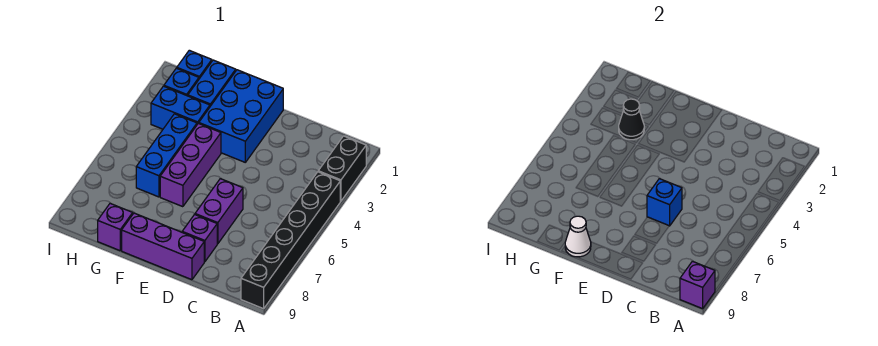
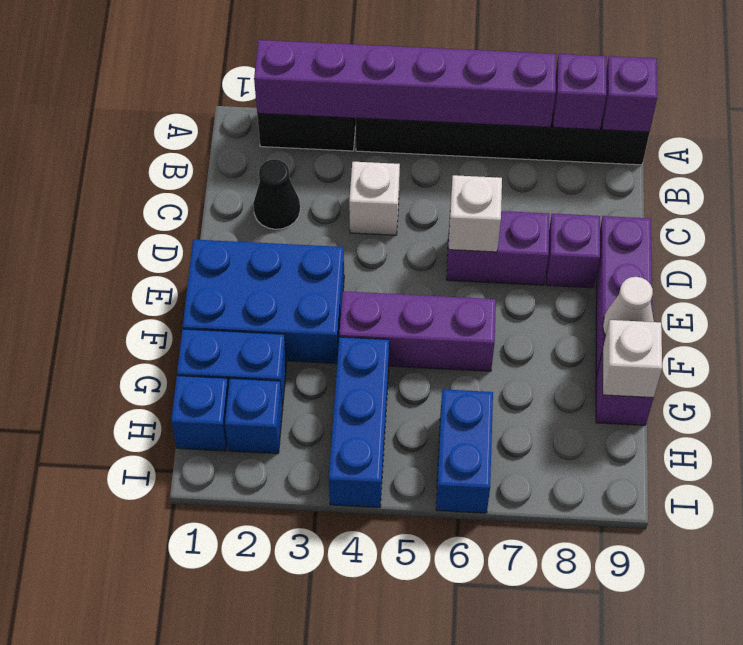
none -> purple brick A2:A7 level 2
none -> purple brick A8 level 2
none -> white brick C4 level 1
blue brick D6 level 2 -> white brick D6 level 2
blue brick G3:H3 level 1 -> blue brick H6:I6 level 1
black cone G3 level 2 -> black cone C2 level 1
blue brick G4:G6 level 1 -> blue brick G4:I4 level 1
none -> white brick G9 level 2

